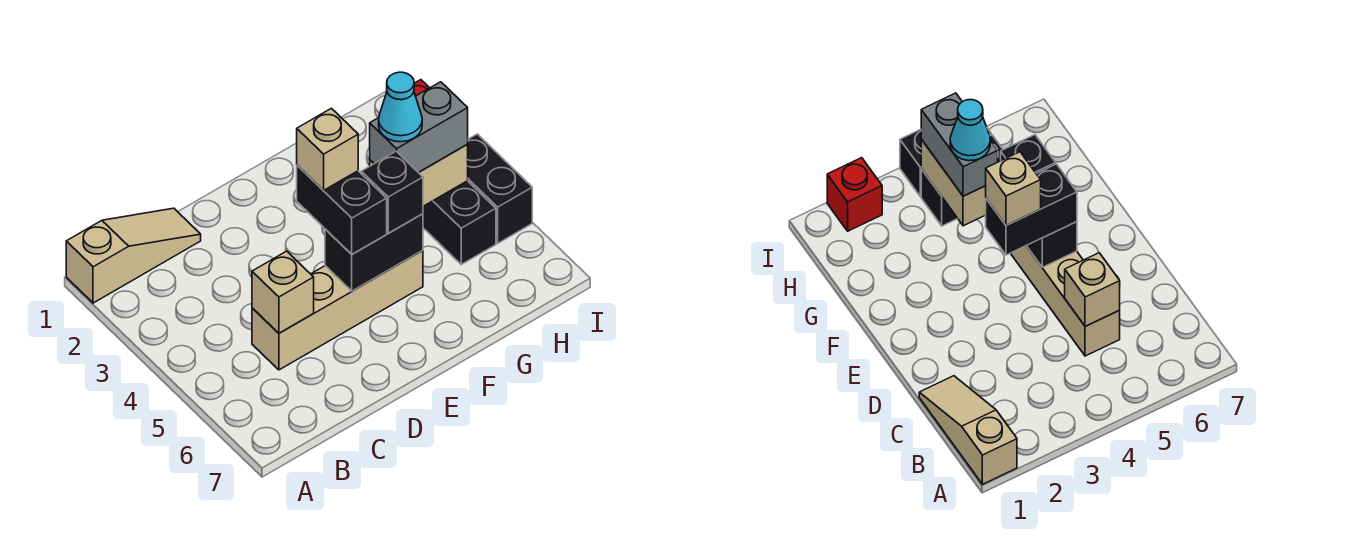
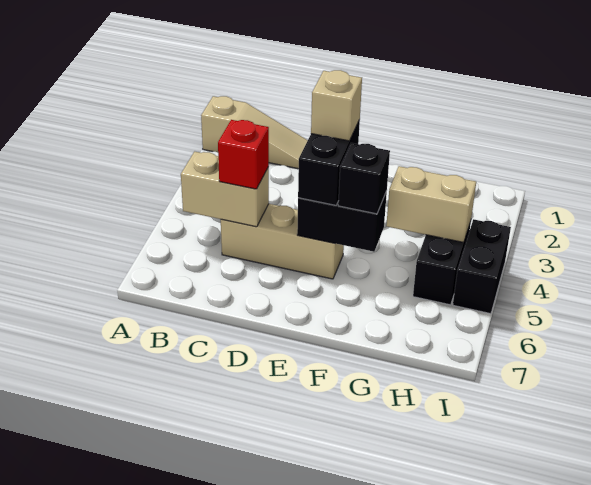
tan brick C5:F5 level 1 -> tan brick C5:E5 level 1
tan brick C5 level 2 -> tan brick B5:C5 level 2
grey brick G4:H4 level 3 -> none
cyan cone G4 level 4 -> none
red brick I2 level 1 -> red brick C5 level 3

